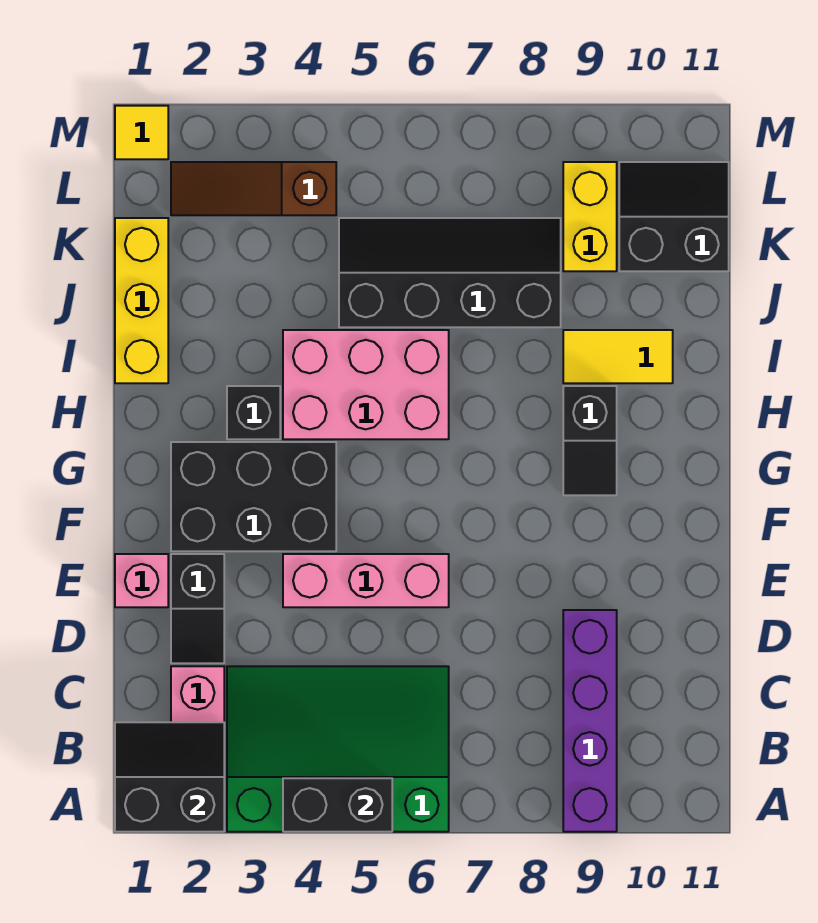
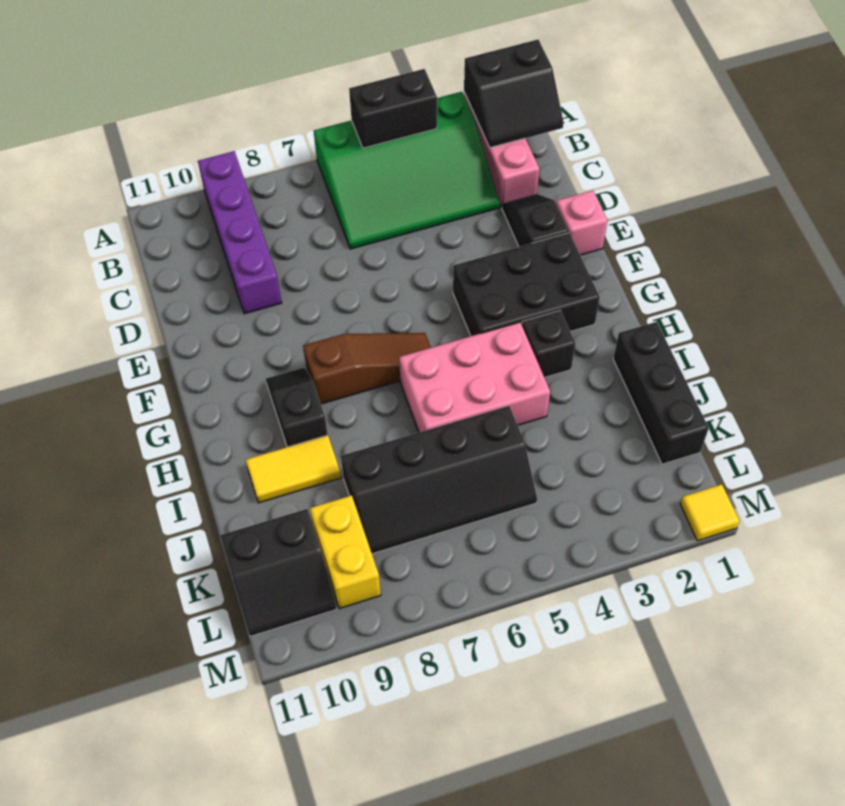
pink brick E4:E6 level 1 -> none
yellow brick I1:K1 level 1 -> black brick I1:K1 level 1
brown slope L2:L4 level 1 top 4 -> brown slope G6:G8 level 1 top 8

